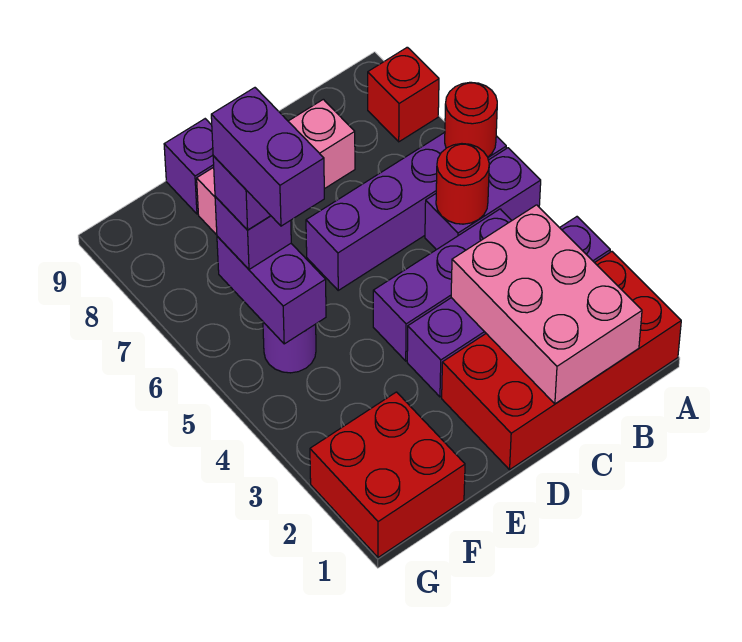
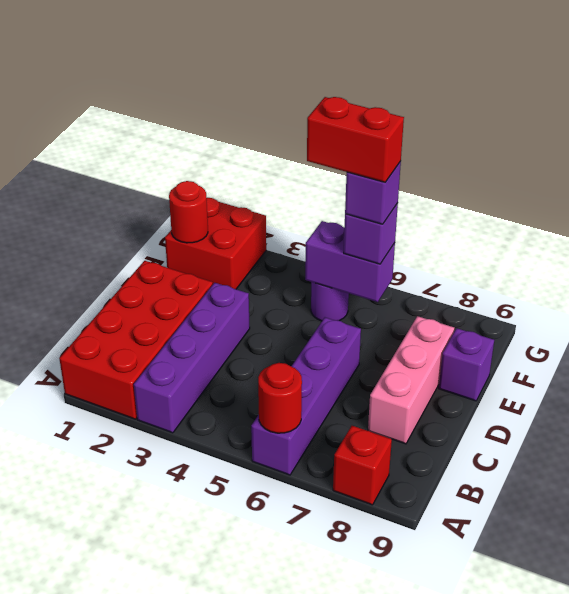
purple brick A5:B5 level 1 -> none
pink brick B1:C3 level 2 -> none
purple brick B4:D4 level 1 -> none
red round brick B5 level 2 -> red round brick F1 level 2
purple brick F5:F6 level 5 -> red brick F5:F6 level 5

